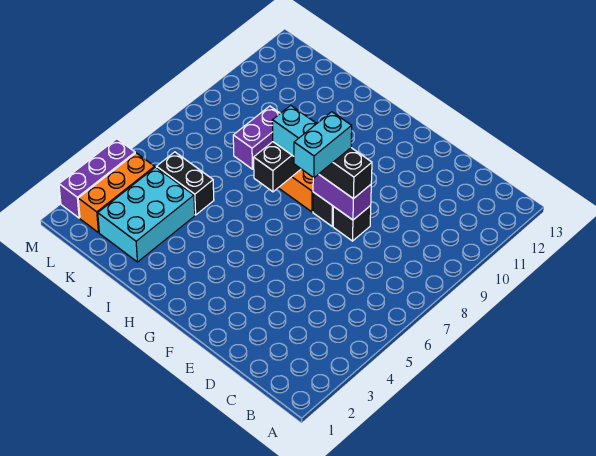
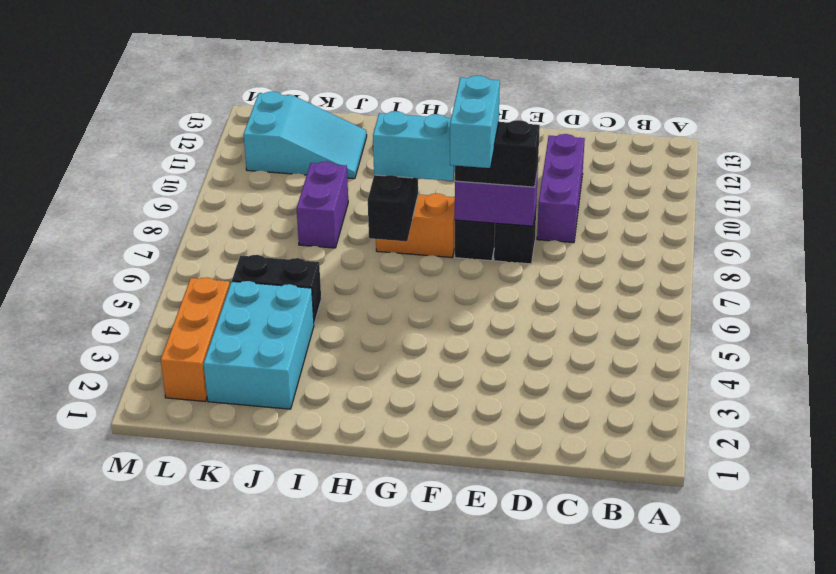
none -> cyan slope J11:L12 level 1 top L
purple brick M2:M4 level 1 -> purple brick D9:D11 level 1

